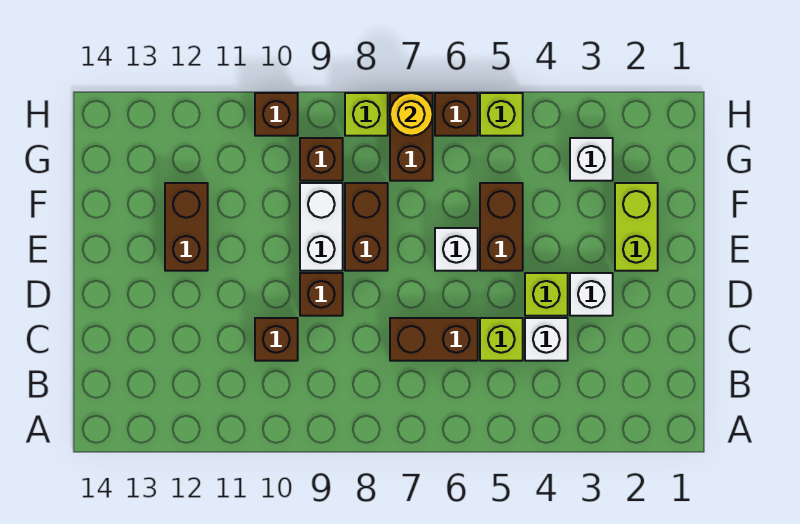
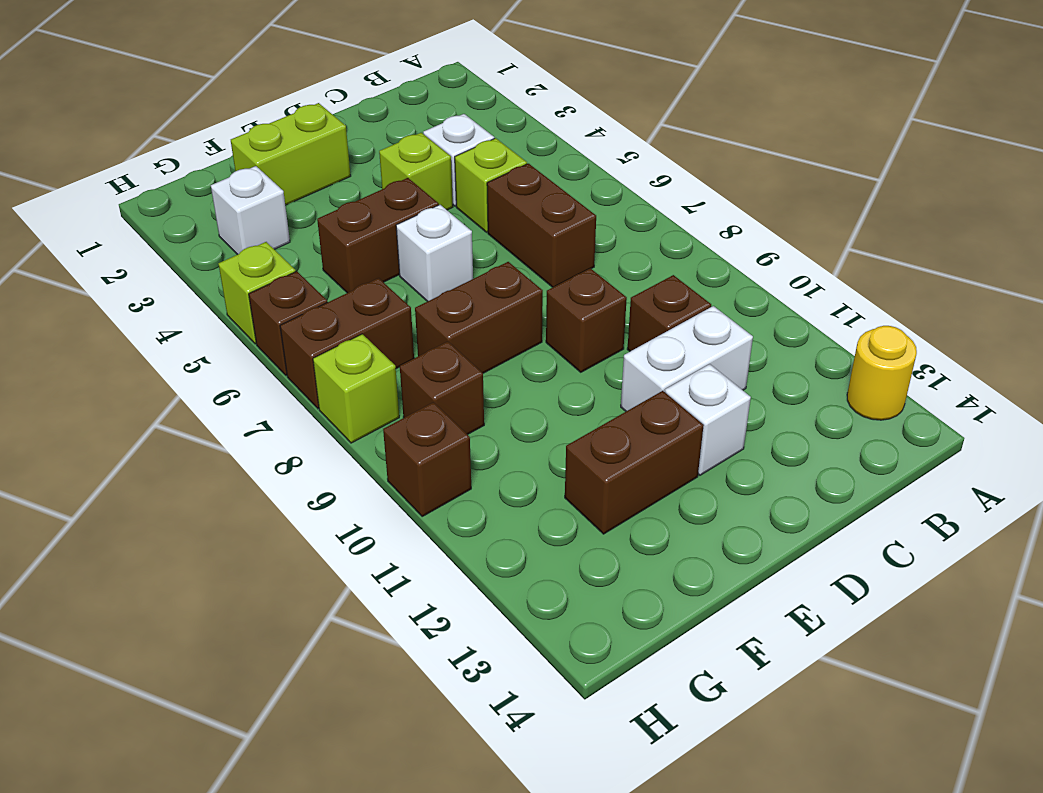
white brick D3 level 1 -> white brick D12 level 1
white brick E9:F9 level 1 -> white brick C11:D11 level 1
yellow round brick H7 level 2 -> yellow round brick A13 level 1

